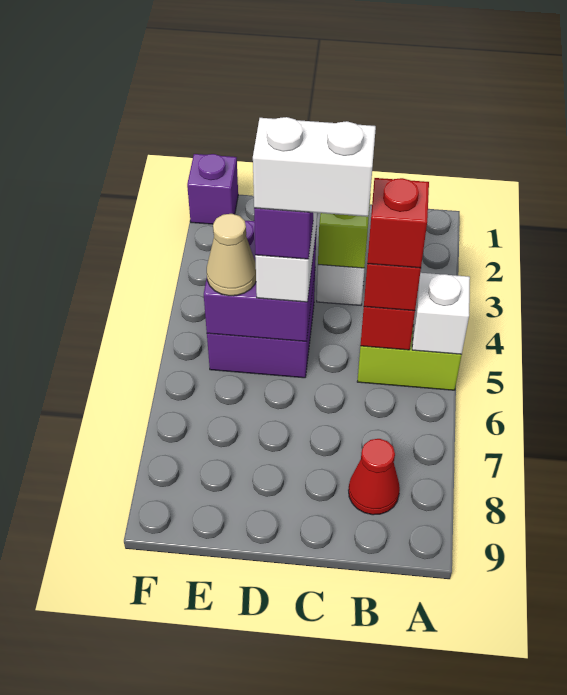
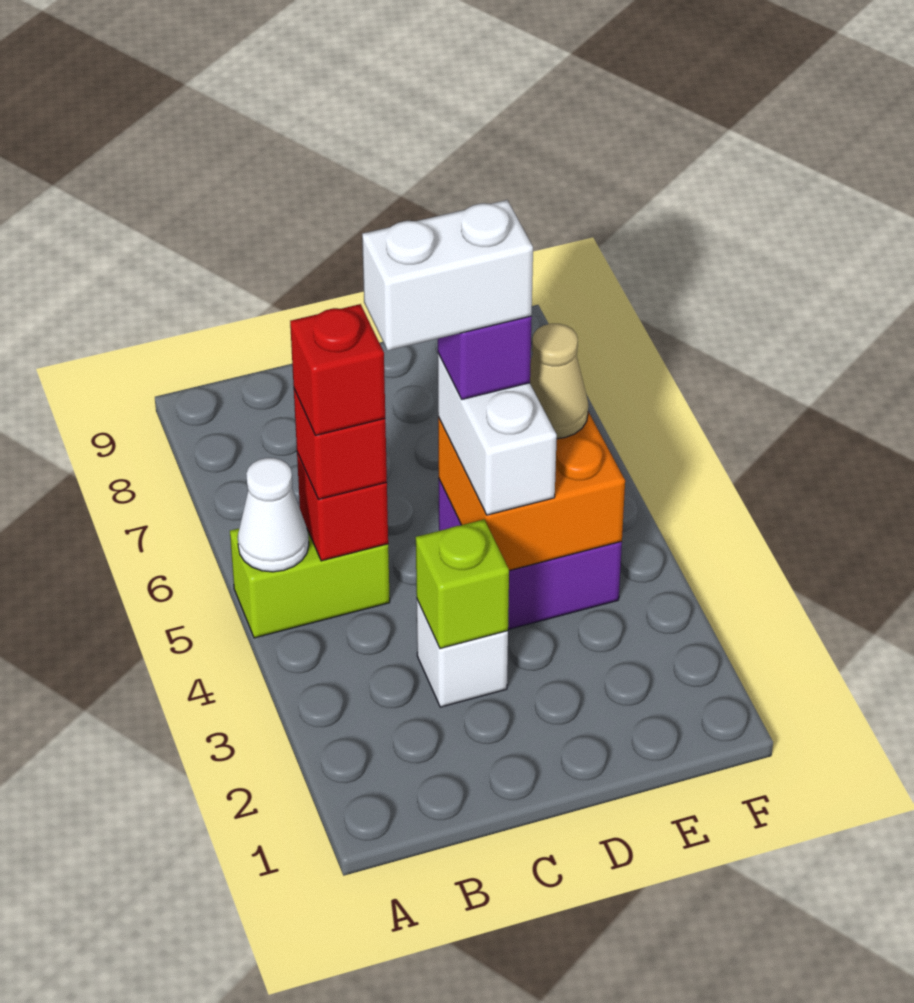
white brick A5 level 2 -> white cone A5 level 2
red cone B8 level 1 -> none
purple brick D4:E5 level 2 -> orange brick D4:E5 level 2
purple brick F1 level 1 -> none

